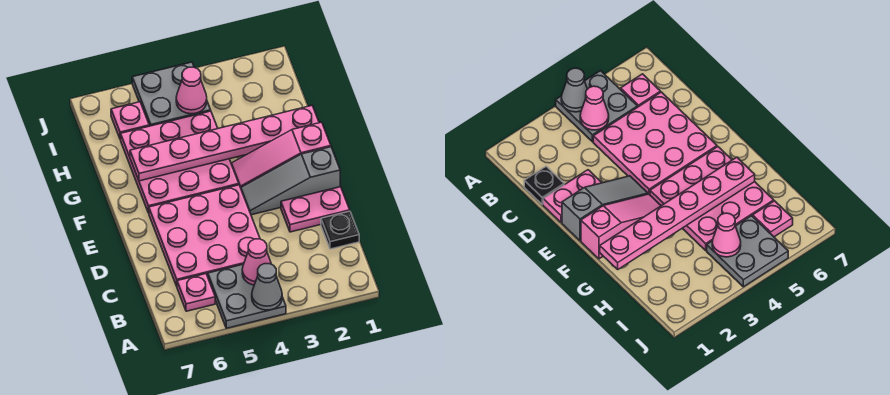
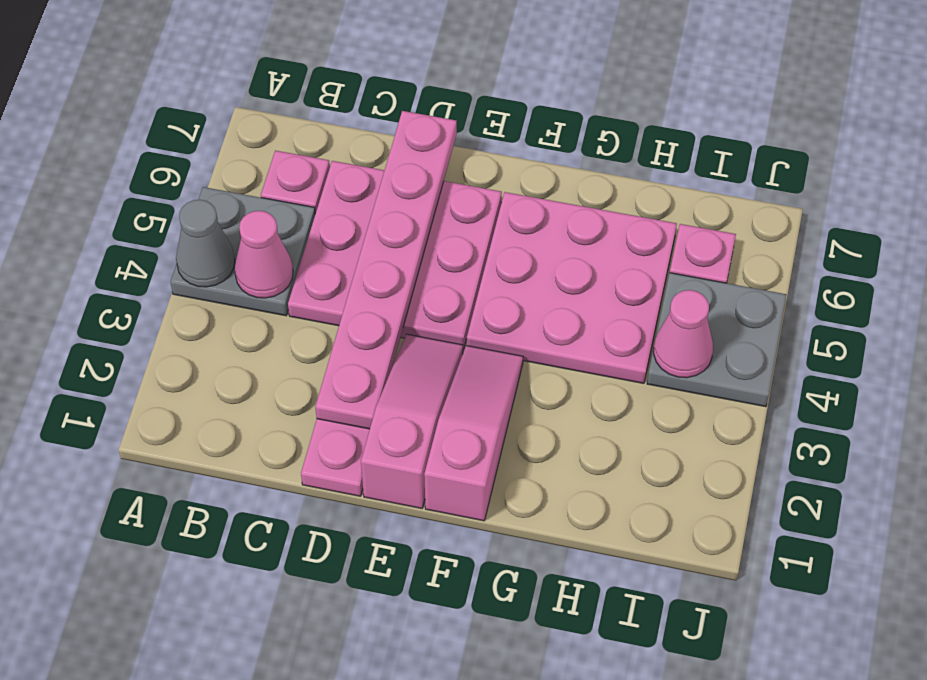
black plate C1 level 1 -> none
grey slope E1:E3 level 1 top 1 -> pink slope E1:E3 level 1 top 1
pink plate G1:G6 level 2 -> pink plate D2:D7 level 2

